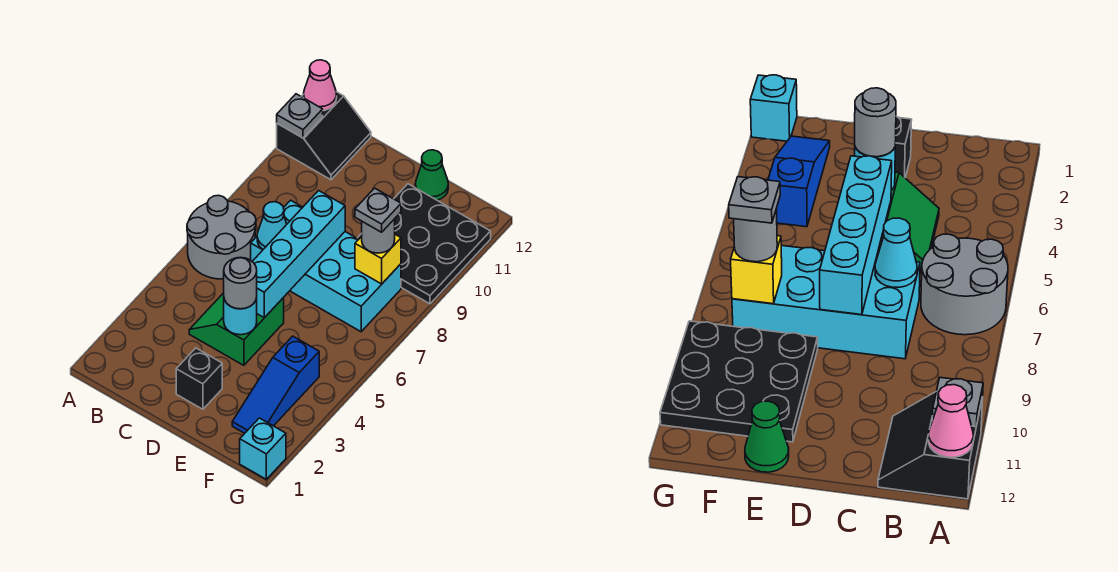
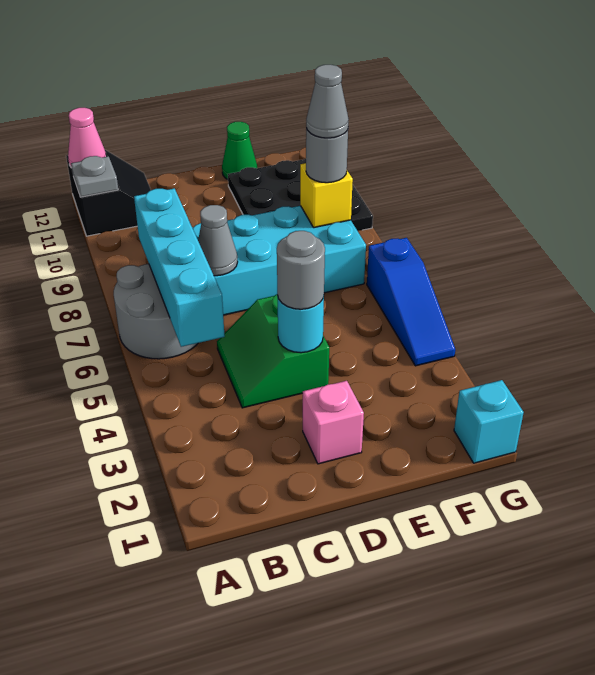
cyan cone C7 level 2 -> grey cone C7 level 2
black brick D2 level 1 -> pink brick D2 level 1
cyan brick D5:D8 level 2 -> cyan brick B5:B8 level 2
blue slope F2:F4 level 1 top 4 -> blue slope G4:G6 level 1 top 6
grey plate F8 level 4 -> grey cone F8 level 4

